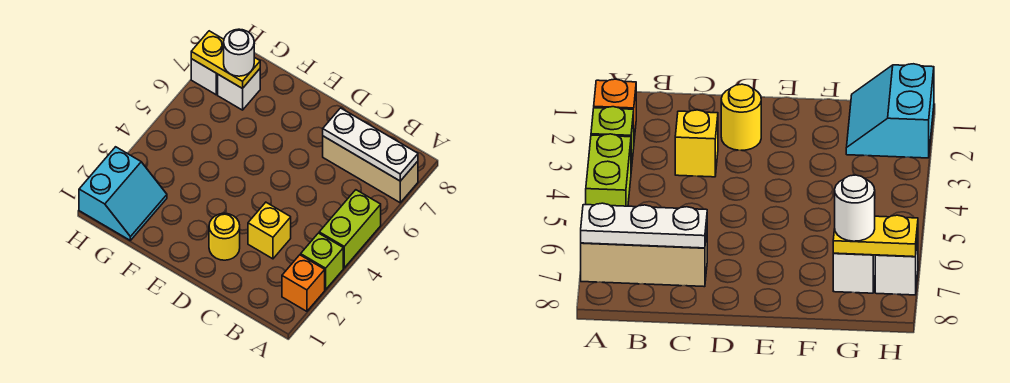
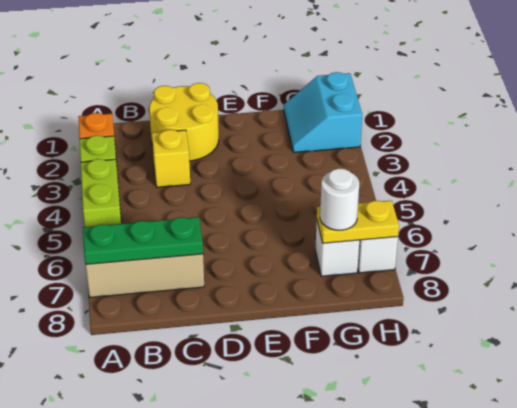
white plate A7:C7 level 2 -> green plate A7:C7 level 2
yellow round brick D2 level 1 -> yellow round brick C1:D2 level 1

